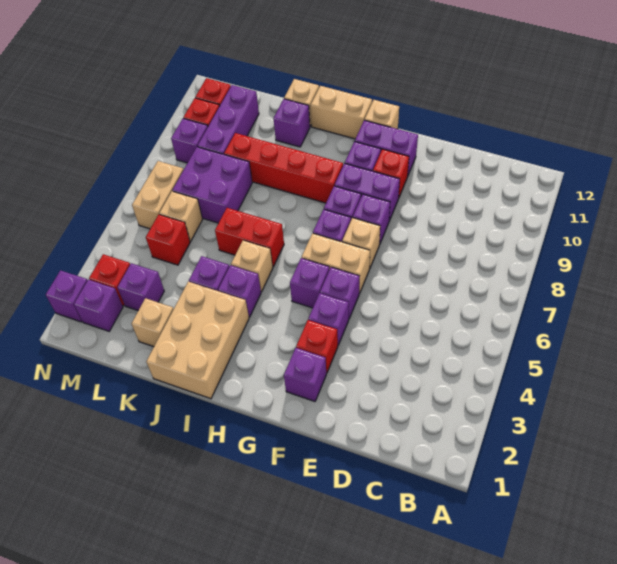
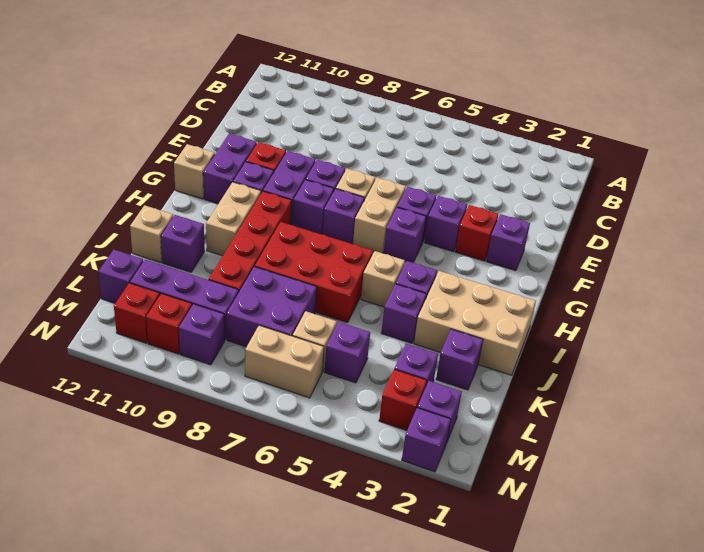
tan brick H12:I12 level 1 -> tan brick H10:I10 level 1
red brick I6:J6 level 1 -> red brick I6:J8 level 1
tan brick K2 level 1 -> purple brick K2 level 1
red brick L5 level 1 -> purple brick L5 level 1
none -> purple brick L12 level 1

